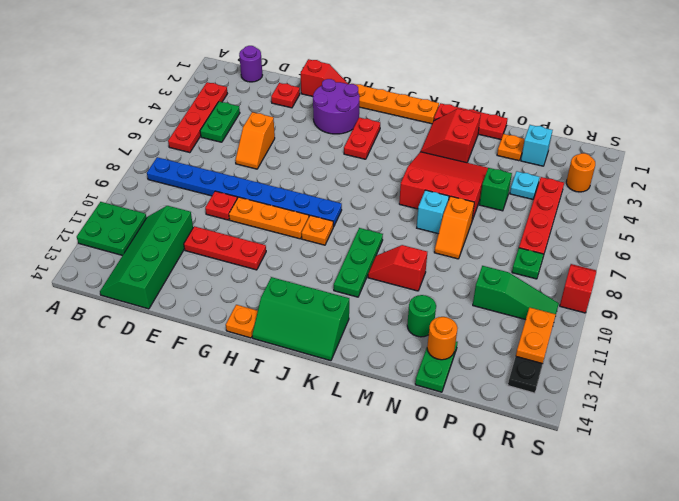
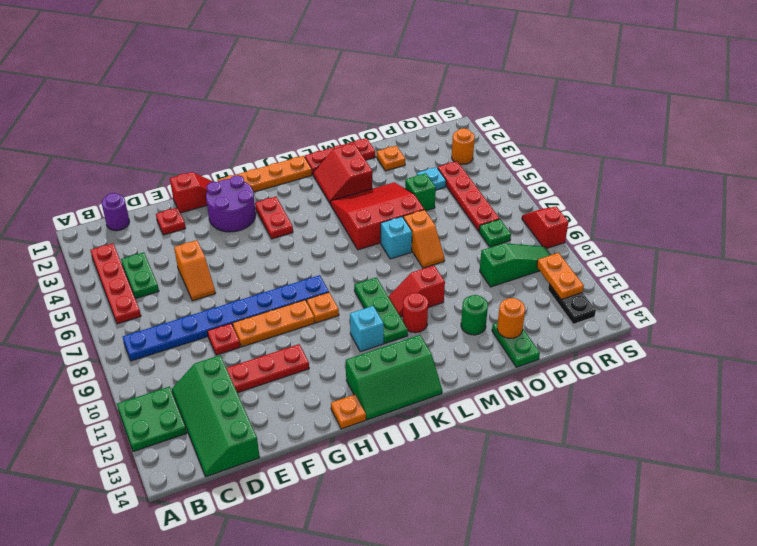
none -> red round brick L11 level 1
cyan brick P2 level 1 -> cyan brick J11 level 1

